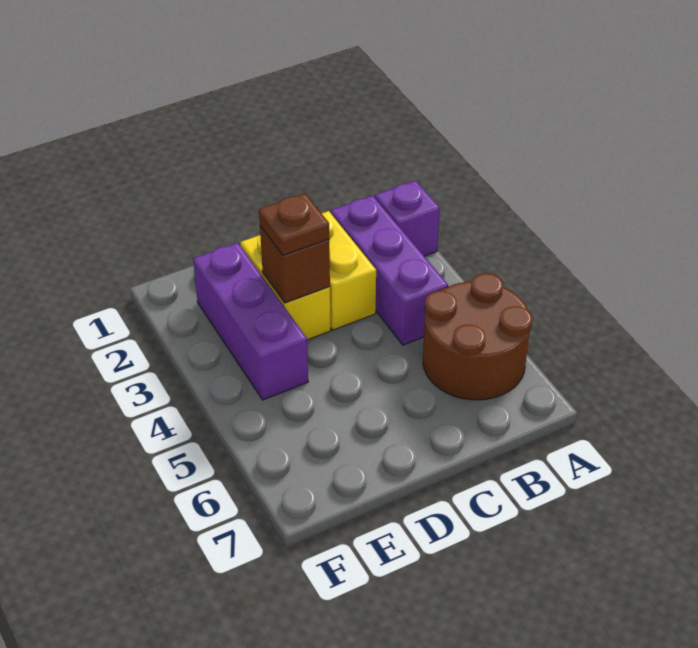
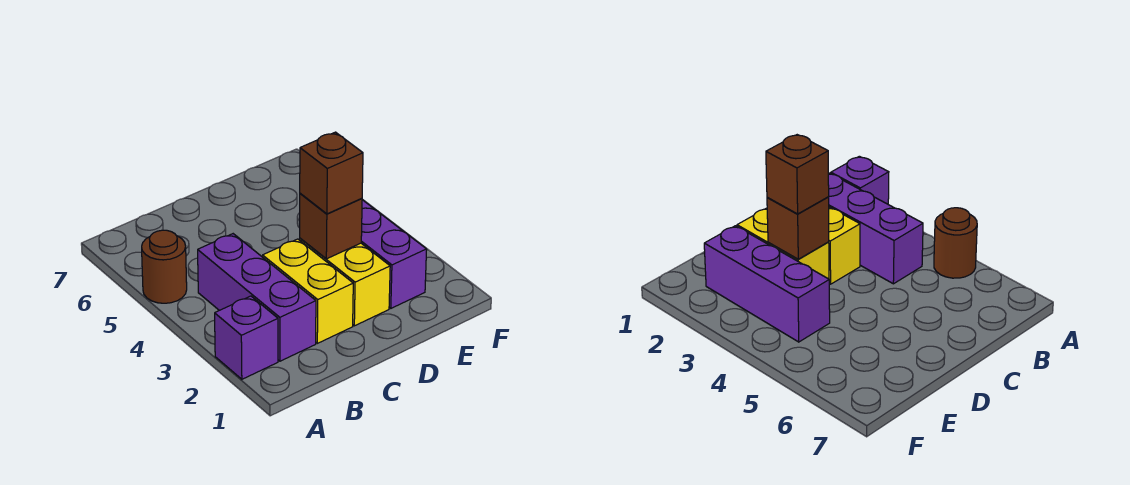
brown round brick A5:B6 level 1 -> brown round brick A5 level 1
brown plate D3 level 3 -> brown brick D3 level 3

